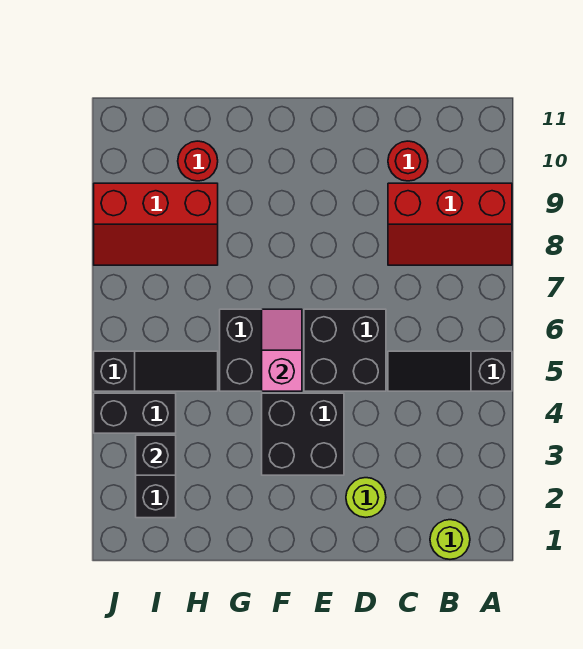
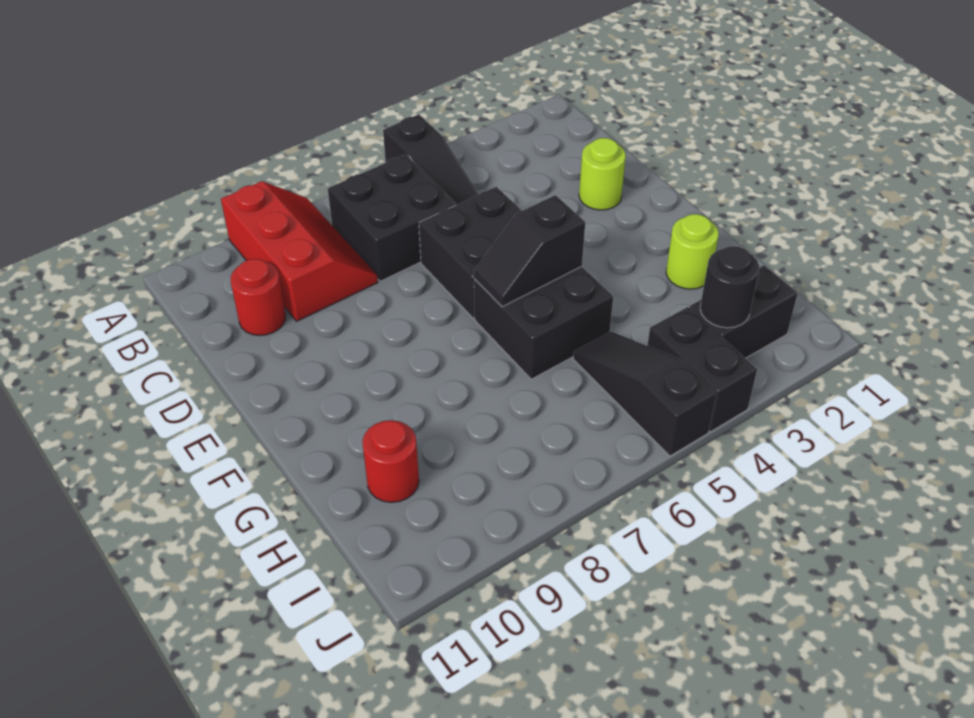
lime round brick B1 level 1 -> lime round brick G2 level 1
black brick E3:F4 level 1 -> black brick B6:C7 level 1
pink slope F5:F6 level 2 top 5 -> black slope F5:F6 level 2 top 5
red slope H8:J9 level 1 top 9 -> none
black brick I3 level 2 -> black round brick I3 level 2

